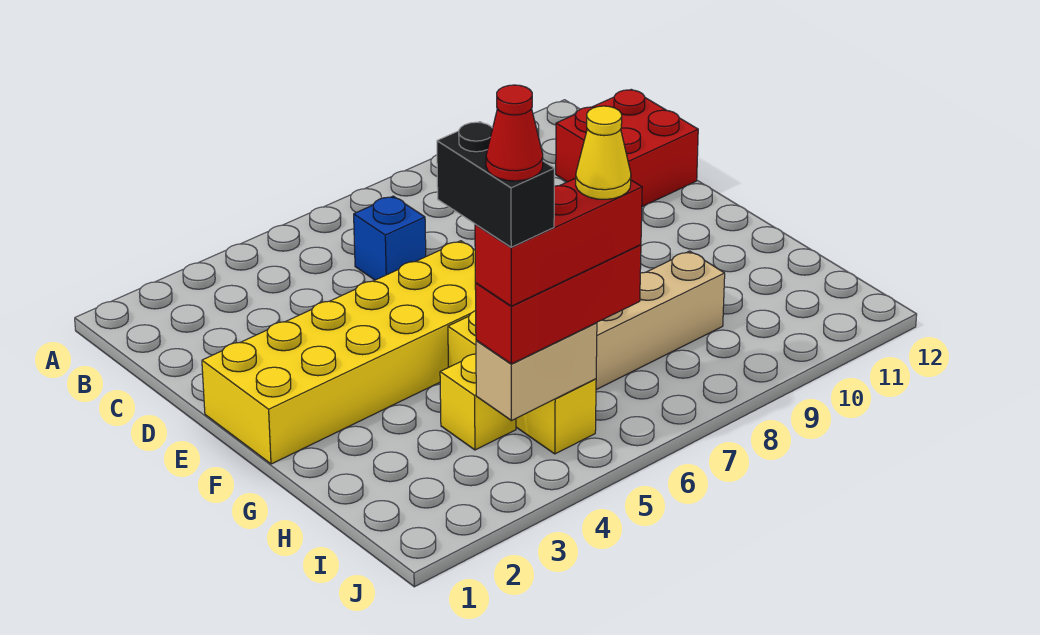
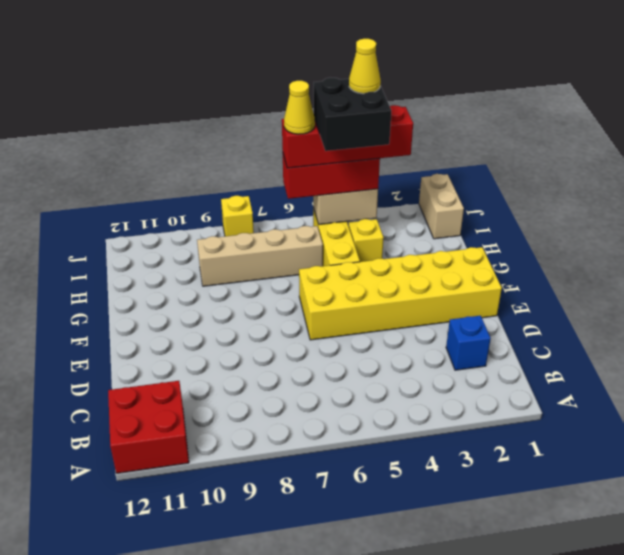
blue brick C6 level 1 -> blue brick C2 level 1
red brick C11:D12 level 1 -> red brick A11:B12 level 1
black brick H4:I4 level 5 -> black brick H4:I5 level 5
none -> tan brick I1:J1 level 1
red brick I4:I6 level 4 -> red brick I3:I6 level 4
red cone I4 level 6 -> yellow cone I4 level 6
none -> yellow brick J8 level 1

